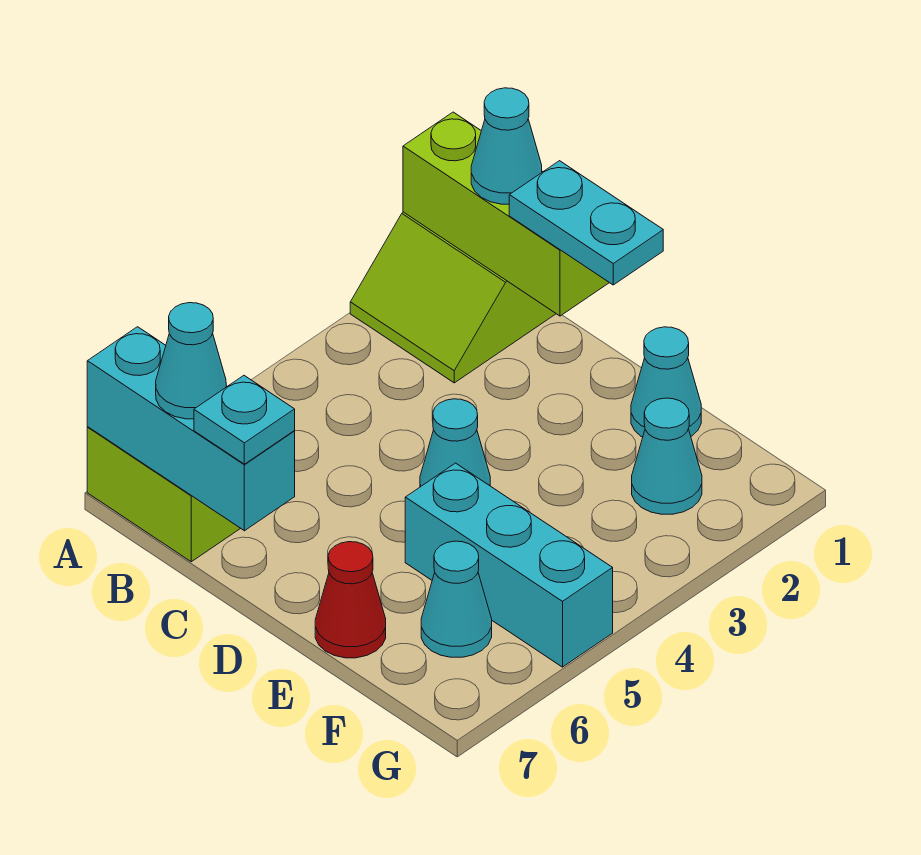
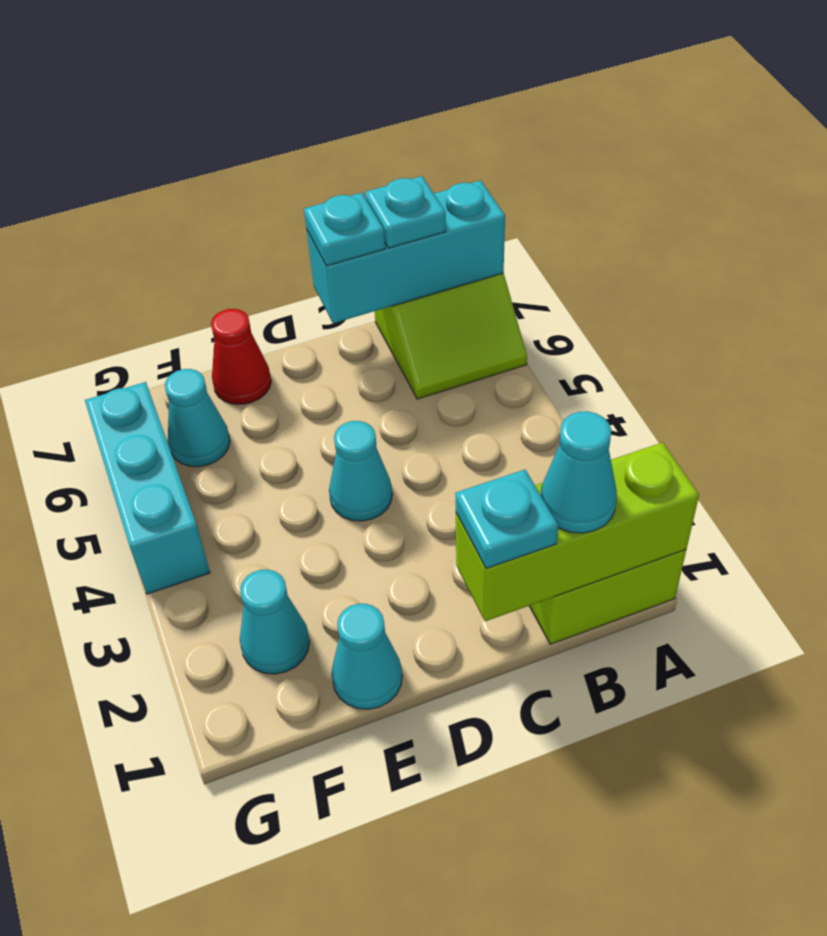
cyan cone B7 level 3 -> cyan plate B7 level 3
cyan plate C1:D1 level 3 -> cyan plate C1 level 3
cyan brick E5:G5 level 1 -> cyan brick G4:G6 level 1

